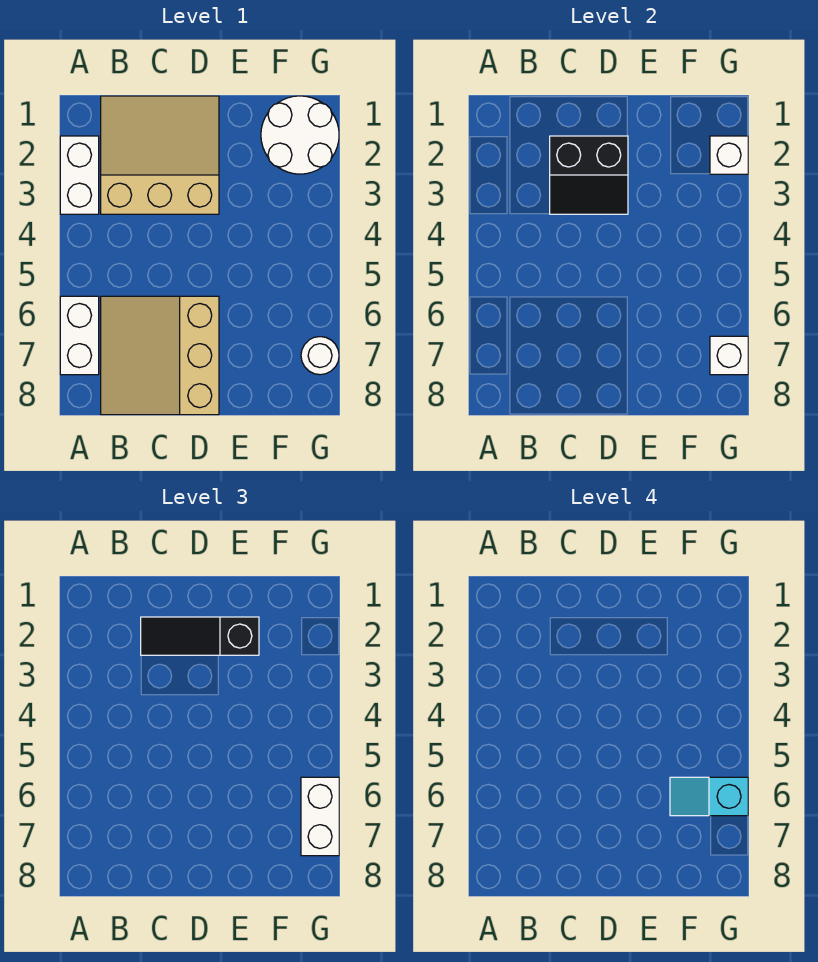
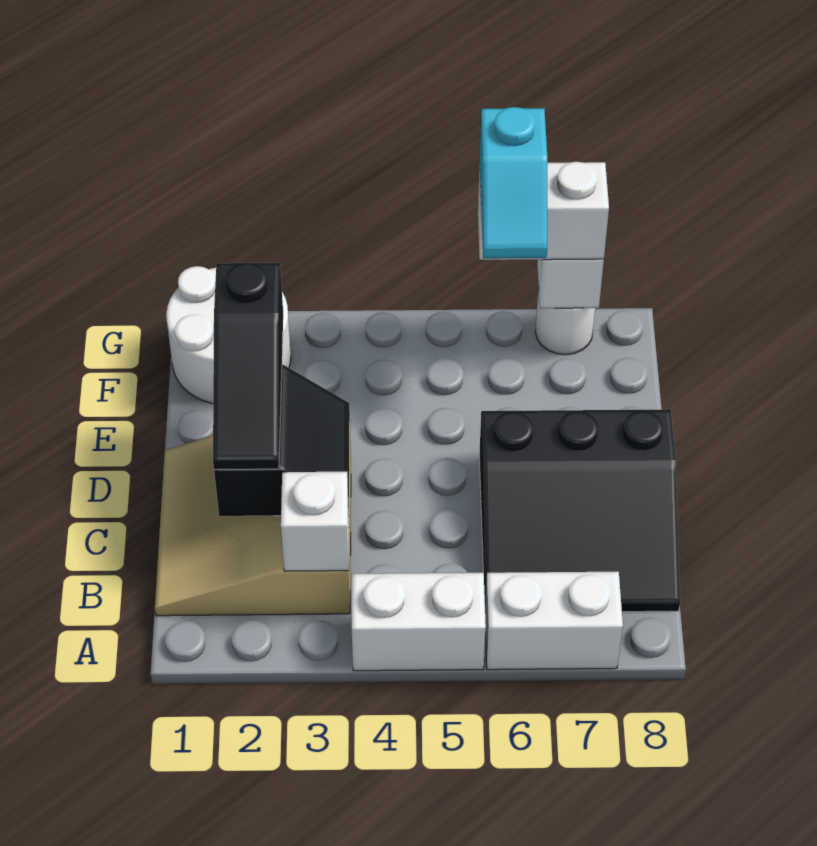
white brick A2:A3 level 1 -> white brick A4:A5 level 1
tan slope B6:D8 level 1 top D -> black slope B6:D8 level 1 top D
white brick G2 level 2 -> white brick B3 level 2

